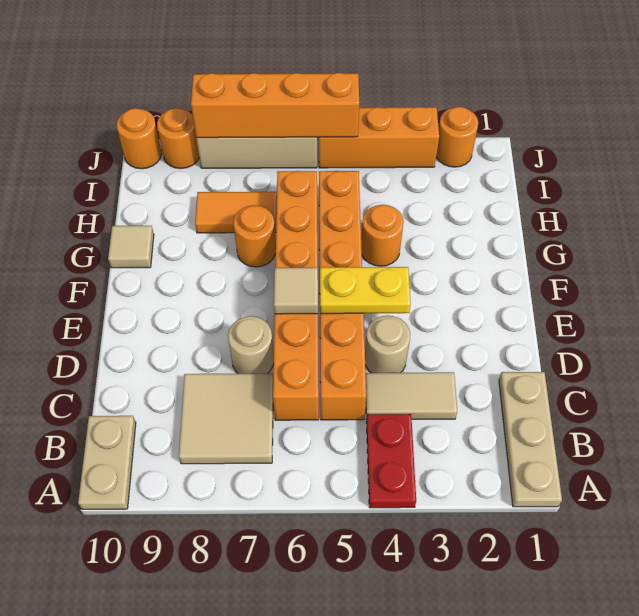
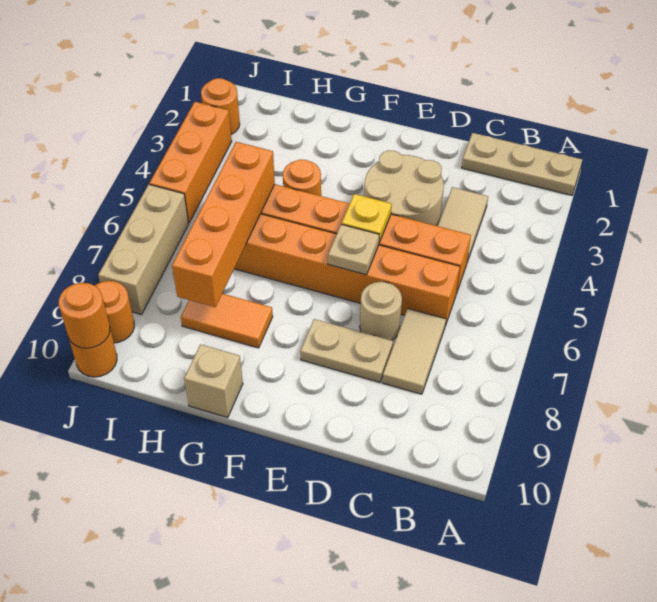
red plate A4:B4 level 1 -> none
tan plate A10:B10 level 1 -> tan plate D8:E8 level 1
tan tile B7:C8 level 1 -> tan tile C7:C8 level 1
tan round brick D4 level 1 -> tan round brick D3:E4 level 1
yellow plate E4:E5 level 2 -> yellow plate E5 level 2
tan tile E6 level 2 -> tan plate E6 level 2
orange round brick G7 level 1 -> orange round brick J10 level 2
tan tile G10 level 1 -> tan brick G10 level 1
orange tile H7:H8 level 1 -> orange tile G8:H8 level 1
orange brick J5:J8 level 2 -> orange brick H5:H8 level 2

